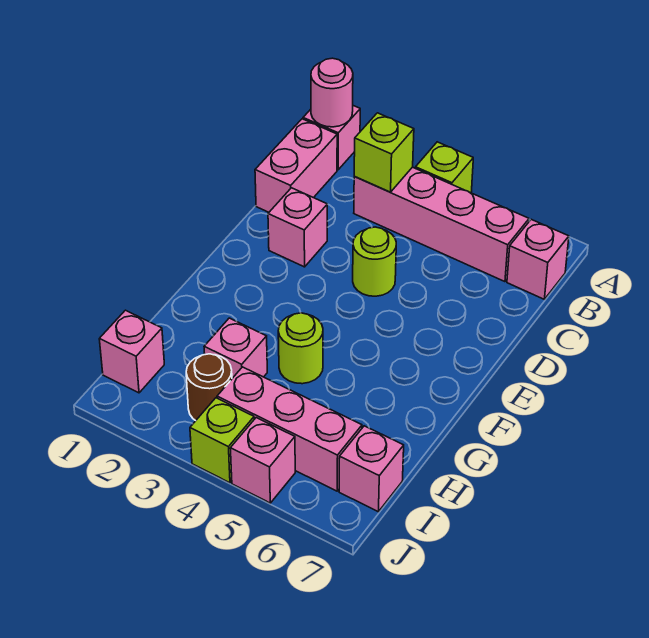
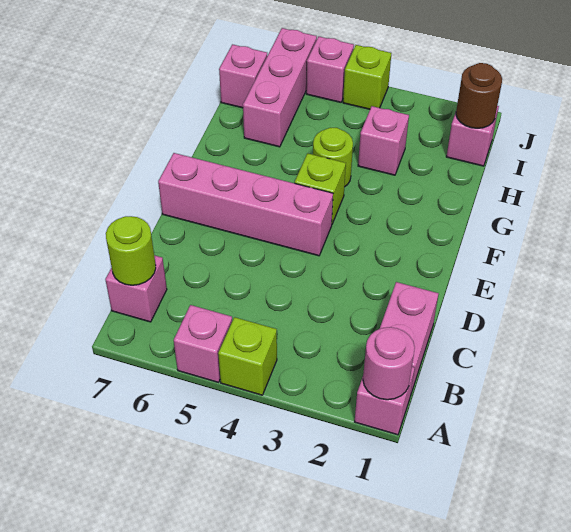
pink brick B3:B6 level 1 -> pink brick E4:E7 level 1
lime brick B3 level 2 -> lime brick F4 level 1
pink brick D2 level 1 -> pink brick A5 level 1
lime round brick D4 level 1 -> lime round brick B7 level 2
brown round brick I3 level 1 -> brown round brick I1 level 2
pink brick I4:I6 level 1 -> pink brick H6:J6 level 1

